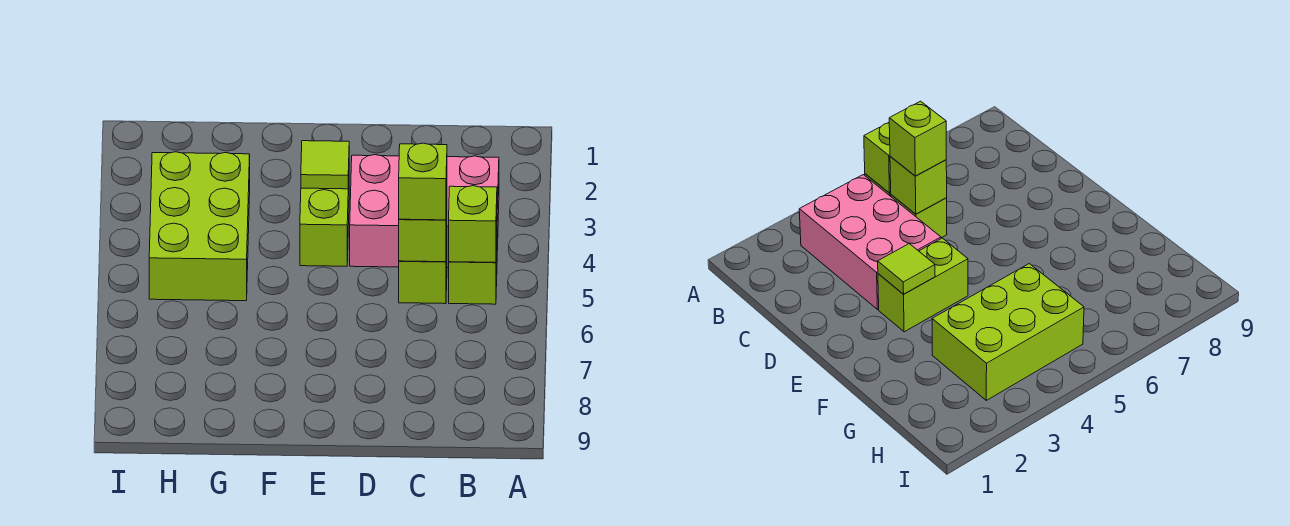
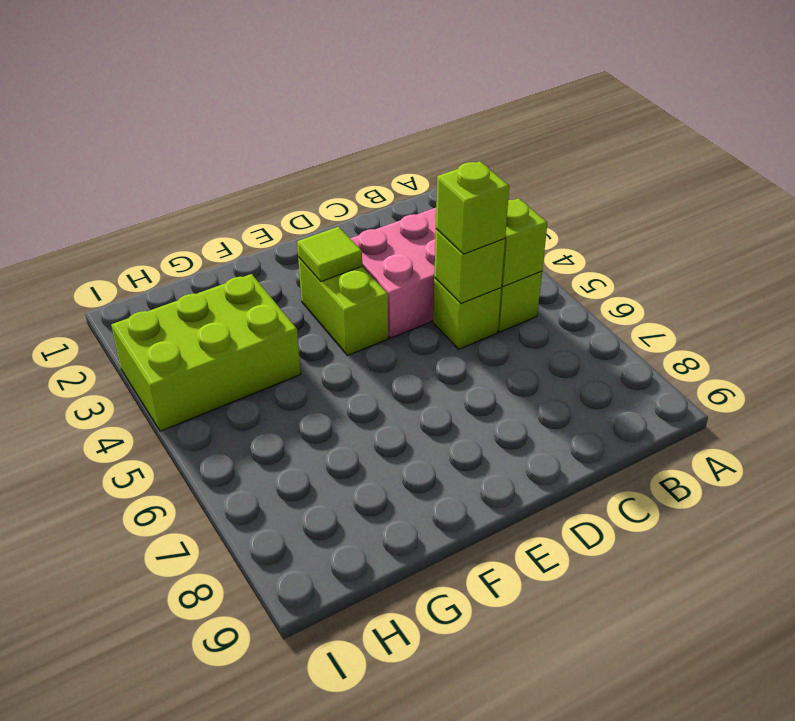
lime brick G3:H5 level 1 -> lime brick G3:I4 level 1

